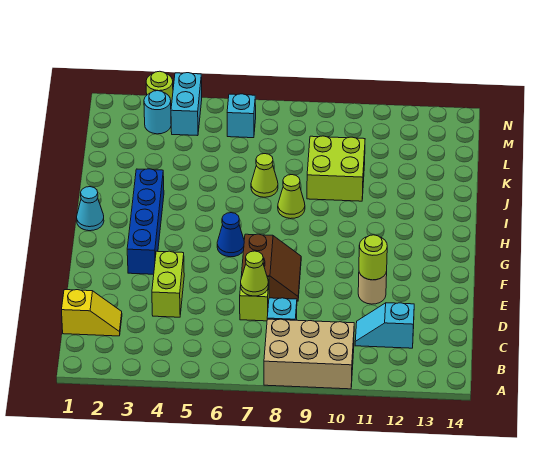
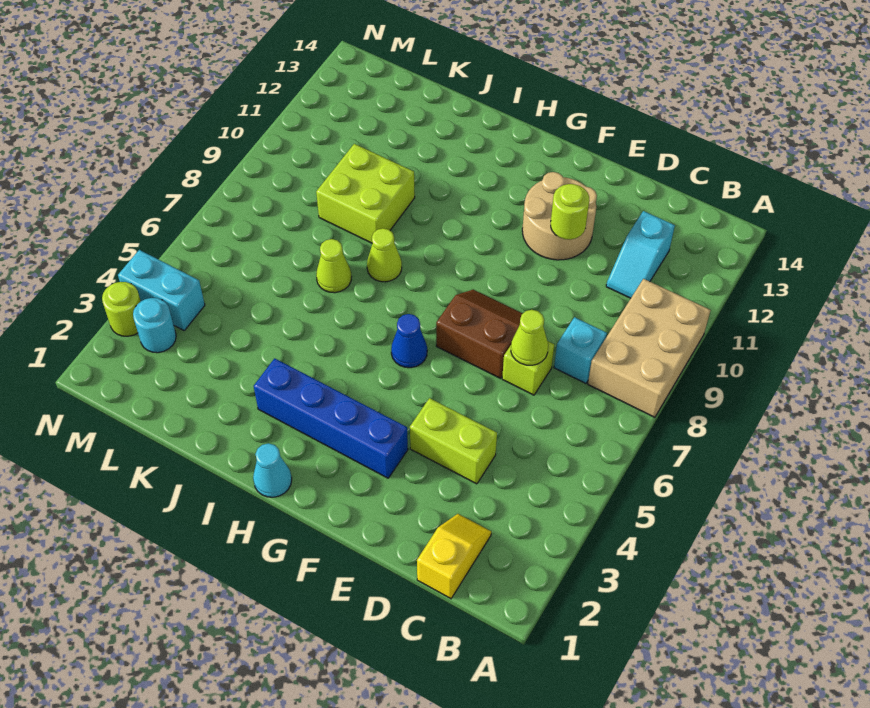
tan round brick E11 level 1 -> tan round brick E11:F12 level 1
cyan brick M6 level 1 -> none

